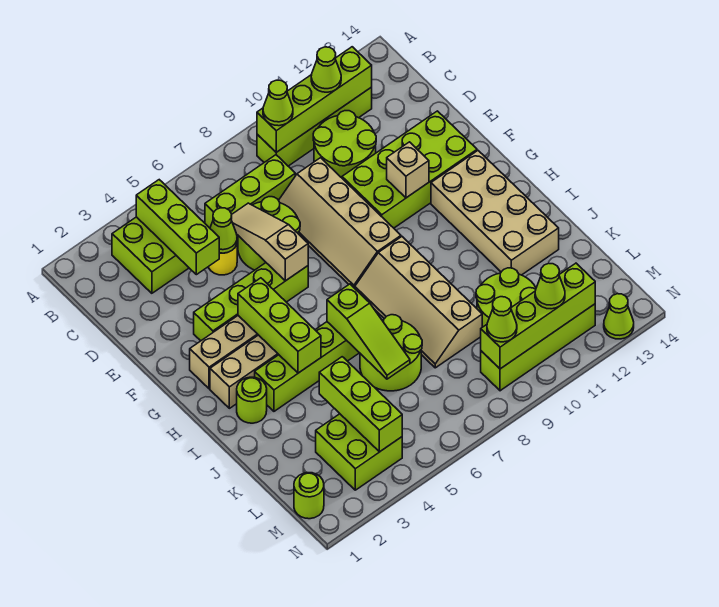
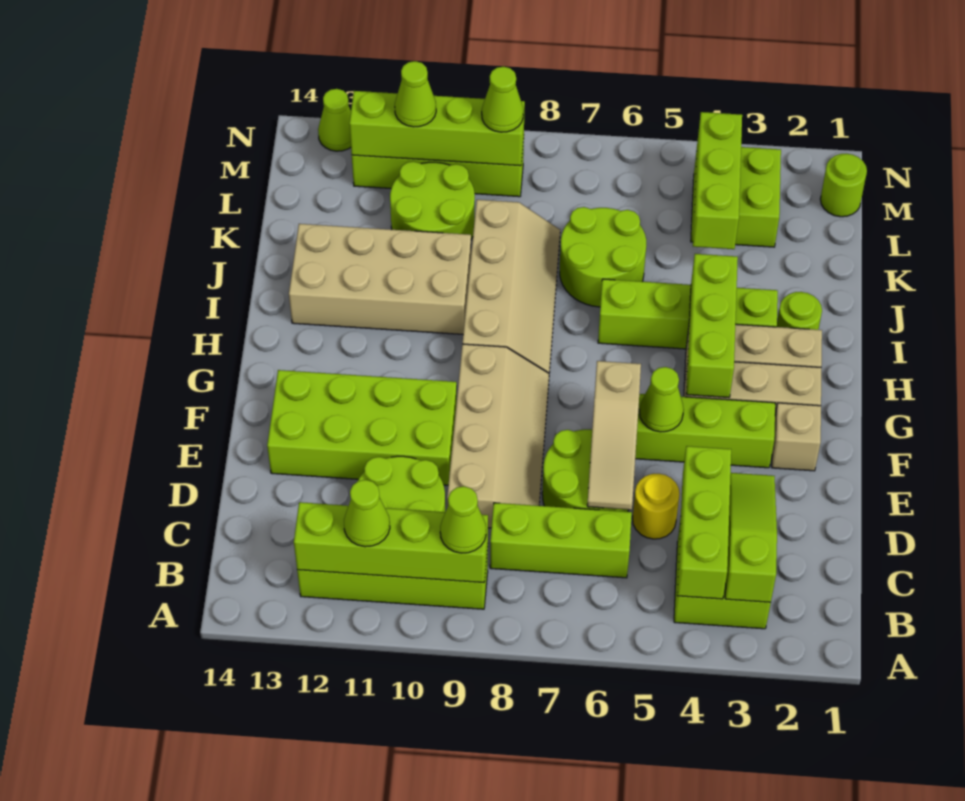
lime cone D5 level 2 -> lime cone F5 level 2
tan brick F11 level 2 -> tan brick F2 level 1
tan brick G12:J13 level 1 -> tan brick I10:J13 level 1
lime slope I6:K6 level 2 top I -> lime slope B3:D3 level 2 top B

